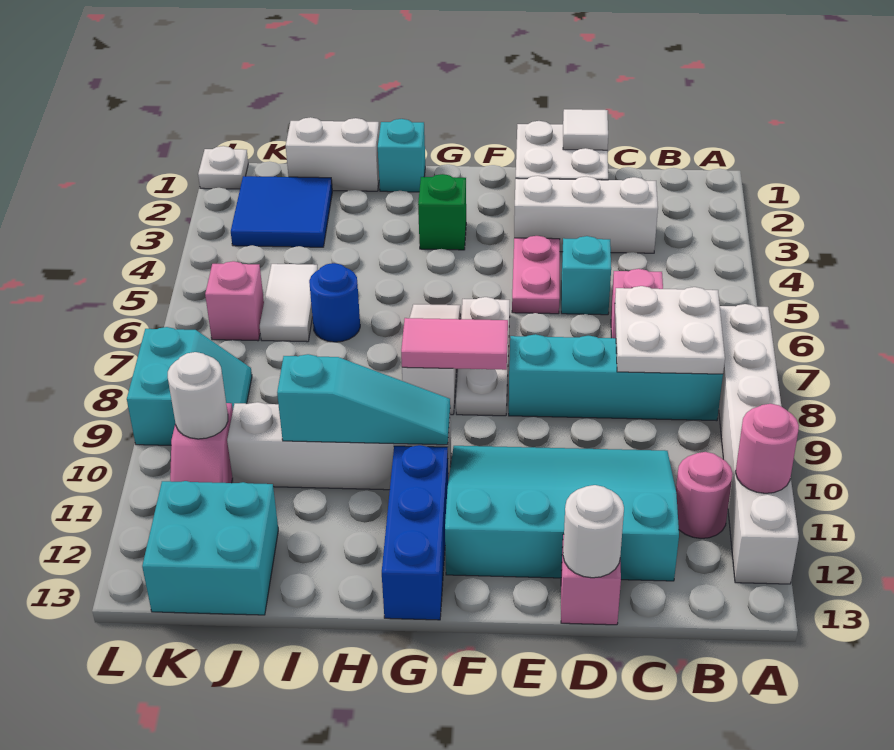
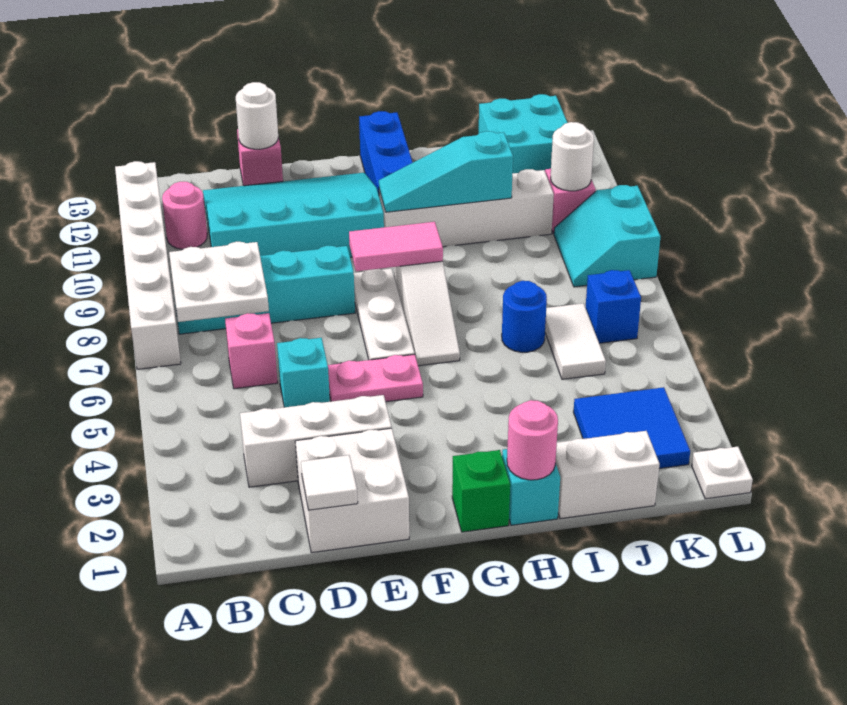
pink round brick A11 level 2 -> pink round brick H1 level 2
cyan slope C10:F12 level 1 top 12 -> cyan slope C10:F12 level 1 top 10
pink plate E4:E5 level 1 -> pink plate E5:F5 level 1
green brick G3 level 1 -> green brick G1 level 1
pink brick K6 level 1 -> blue brick K6 level 1

